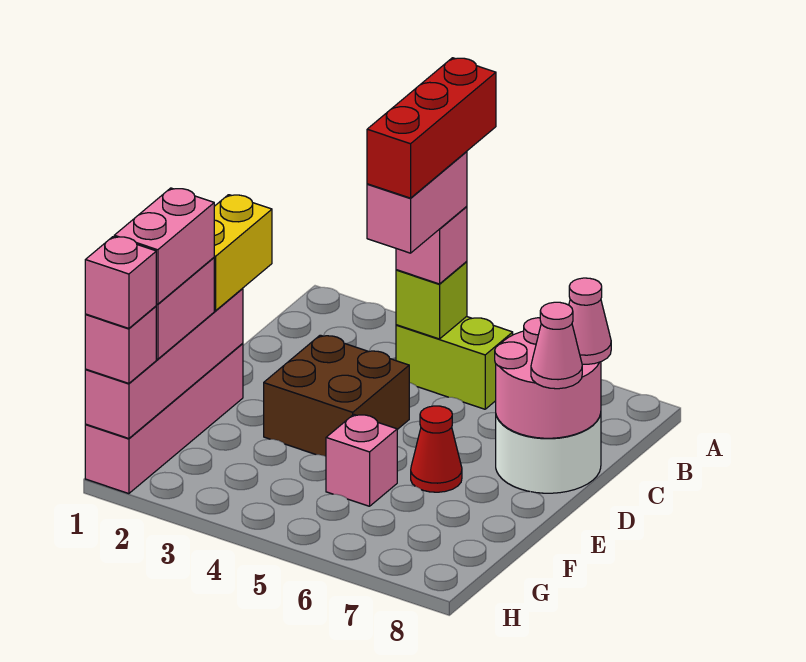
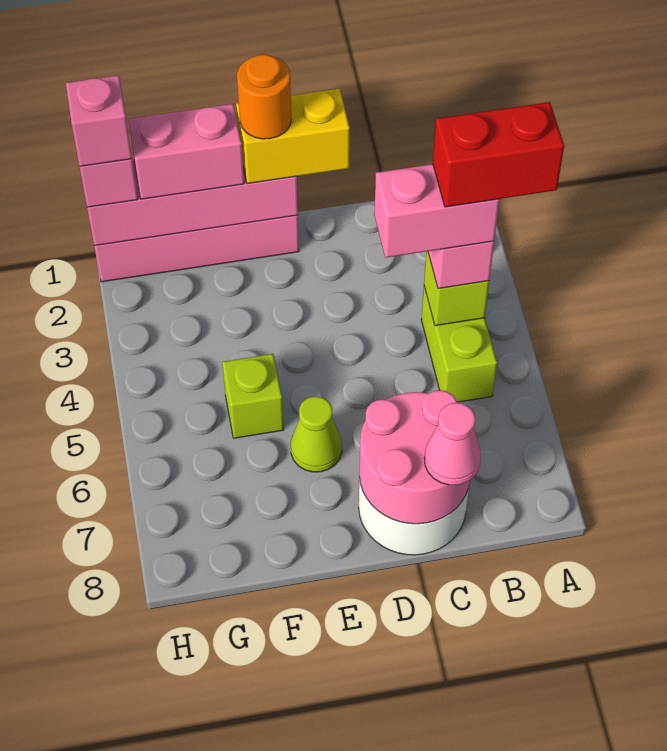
red brick A4:C4 level 5 -> red brick A4:B4 level 5
brown brick D3:E4 level 1 -> none
pink cone D8 level 3 -> none
none -> orange round brick E1 level 4
red cone E6 level 1 -> lime cone E6 level 1
pink brick F1:G1 level 4 -> none
pink brick F5 level 1 -> lime brick F5 level 1

